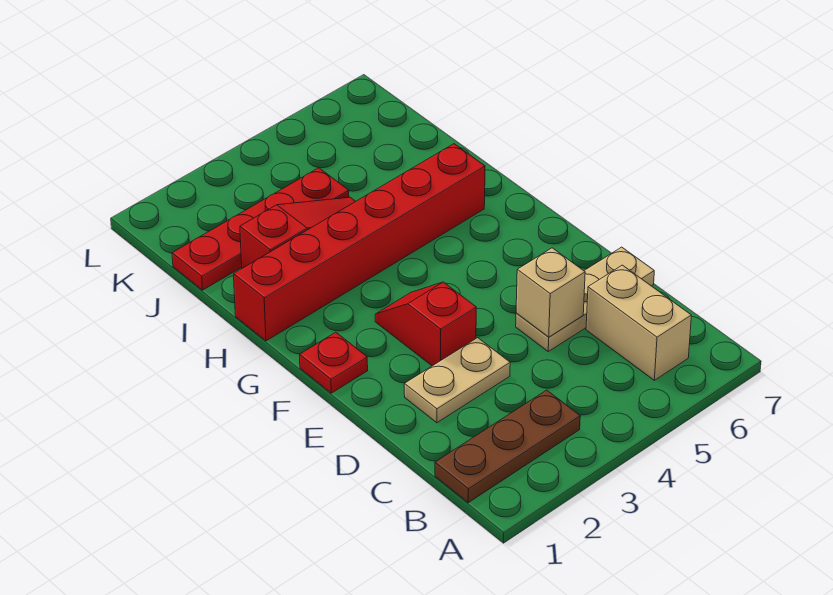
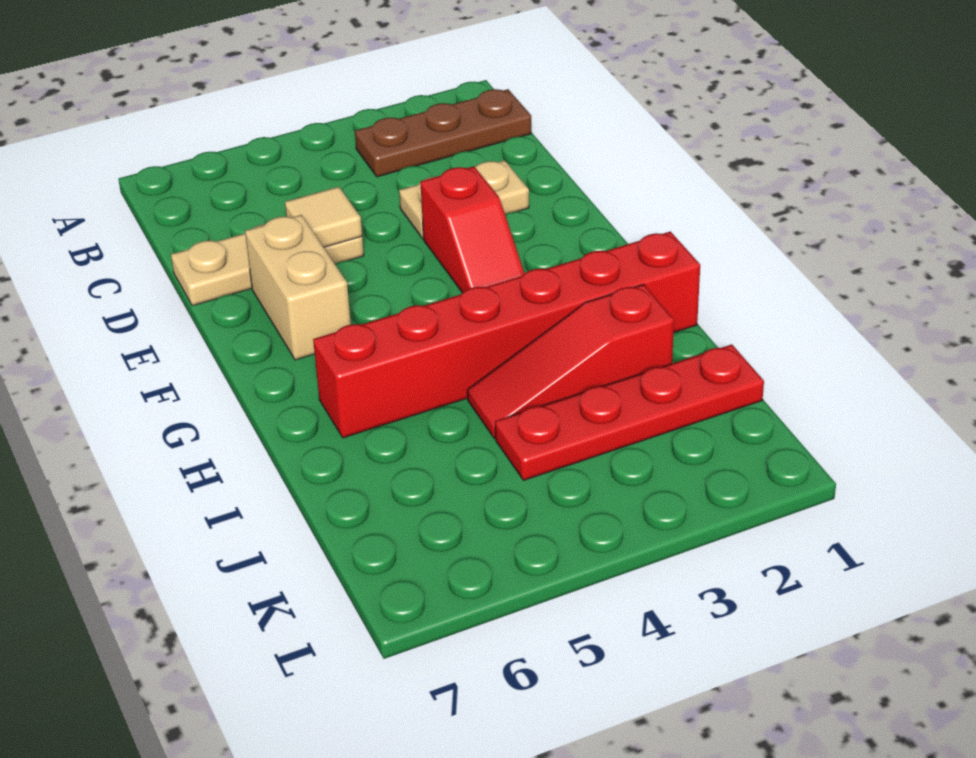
tan brick B6:C6 level 1 -> tan brick E6:F6 level 1
tan brick D5 level 2 -> tan tile D5 level 2
red plate F1 level 1 -> none

